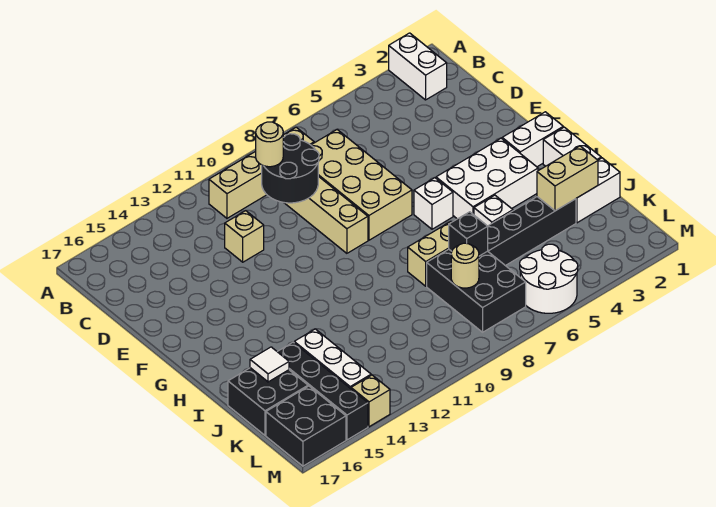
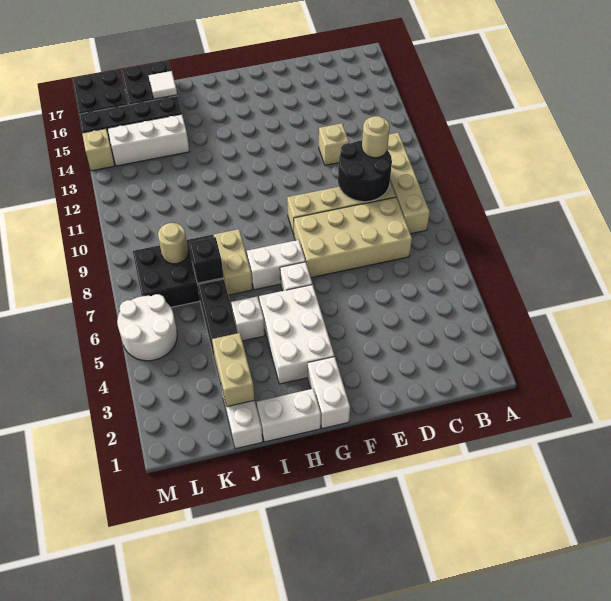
white brick A2:B2 level 1 -> white brick G7:H7 level 1

